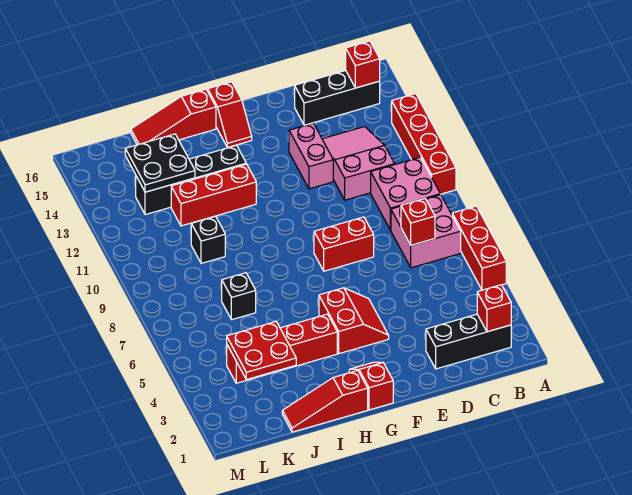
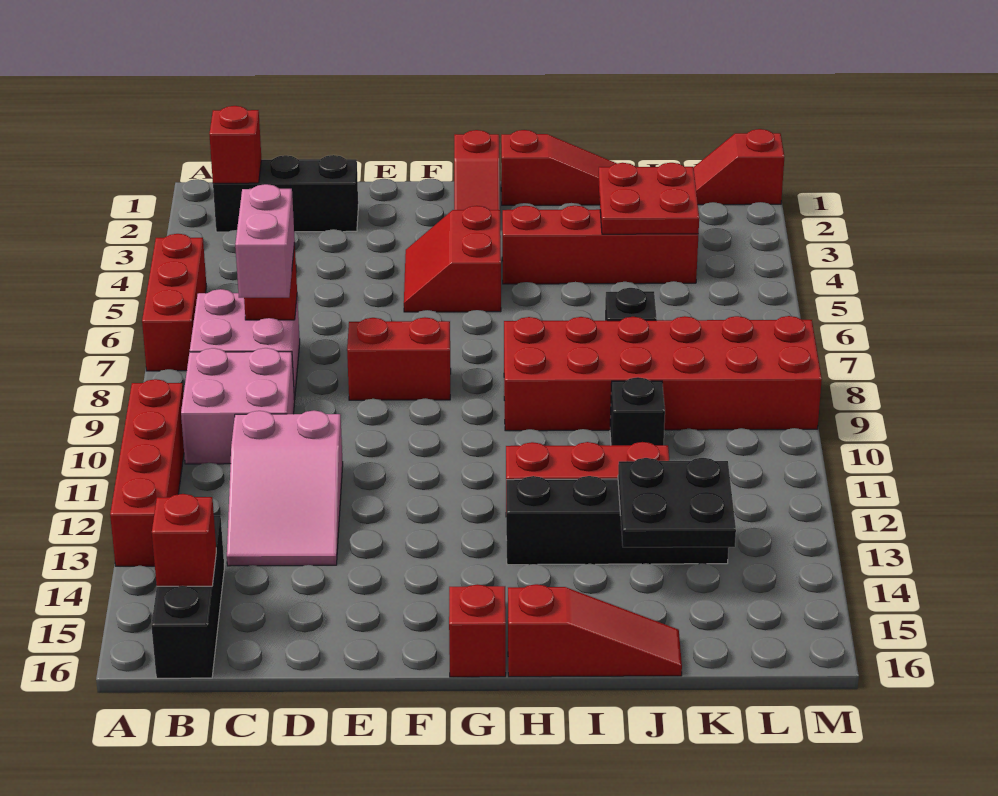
black brick B15:D15 level 1 -> black brick B14:B16 level 1
pink brick E12:E13 level 1 -> pink brick C7:C8 level 3
none -> red brick H8:M9 level 1
none -> red slope L1:M1 level 1 top M

